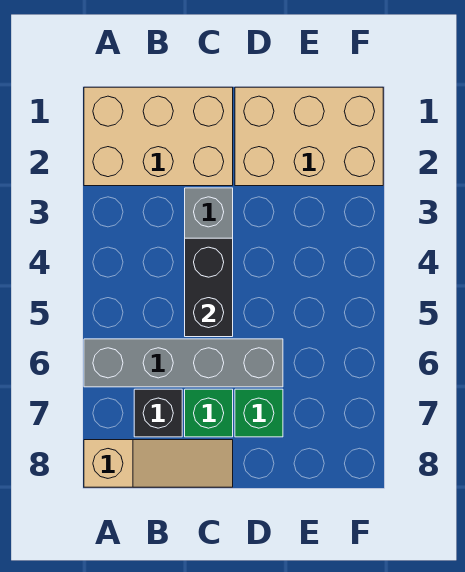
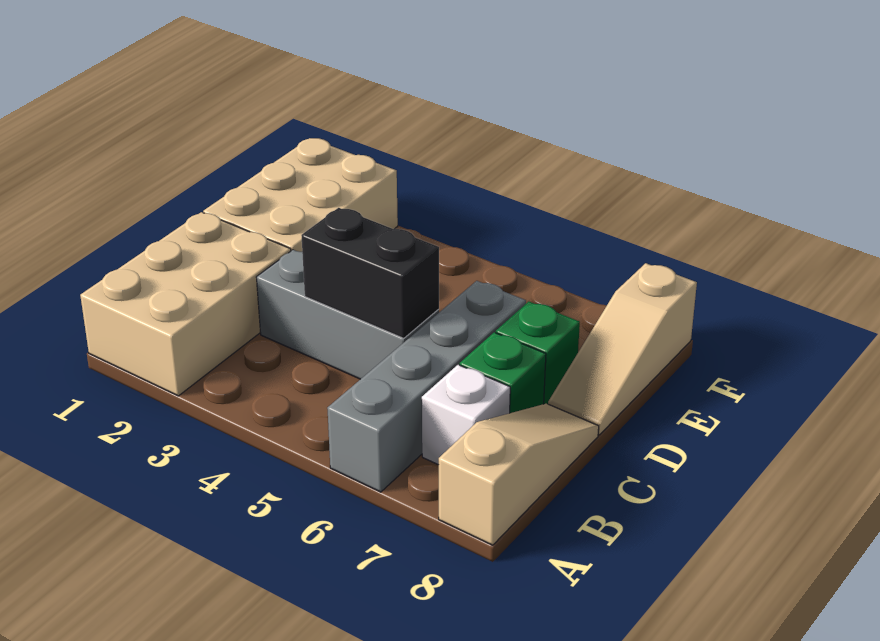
black brick B7 level 1 -> white brick B7 level 1
none -> tan slope D8:F8 level 1 top F

